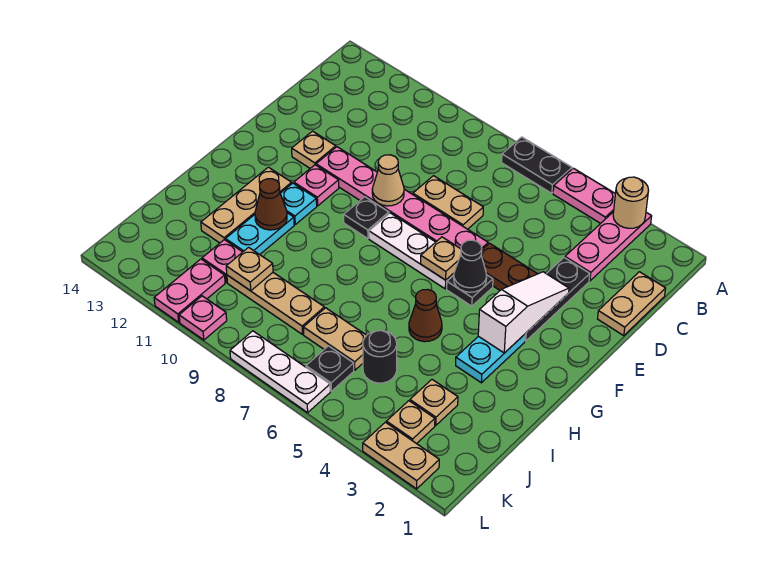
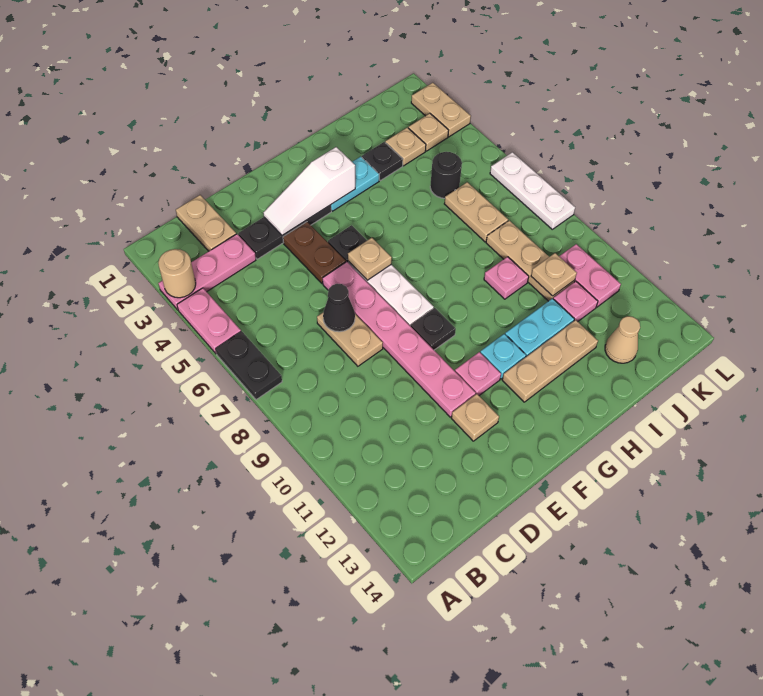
tan plate C1:D1 level 1 -> tan plate C1:C2 level 1
tan cone E9 level 2 -> tan cone J13 level 1
black cone F5 level 2 -> black cone D7 level 2
brown cone H5 level 1 -> none
brown cone H11 level 2 -> none
black plate K6 level 1 -> black plate I3 level 1
pink plate K11:L11 level 1 -> pink plate K10:K11 level 1
pink plate L10 level 1 -> pink plate I9 level 1

